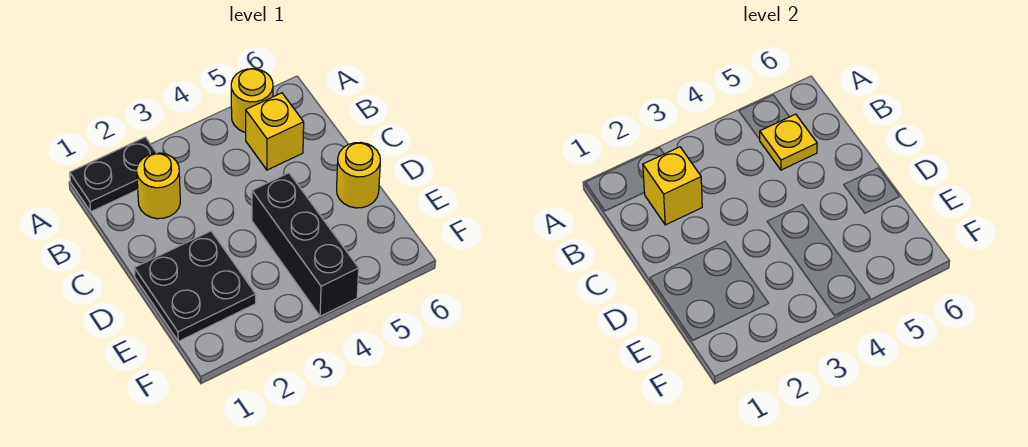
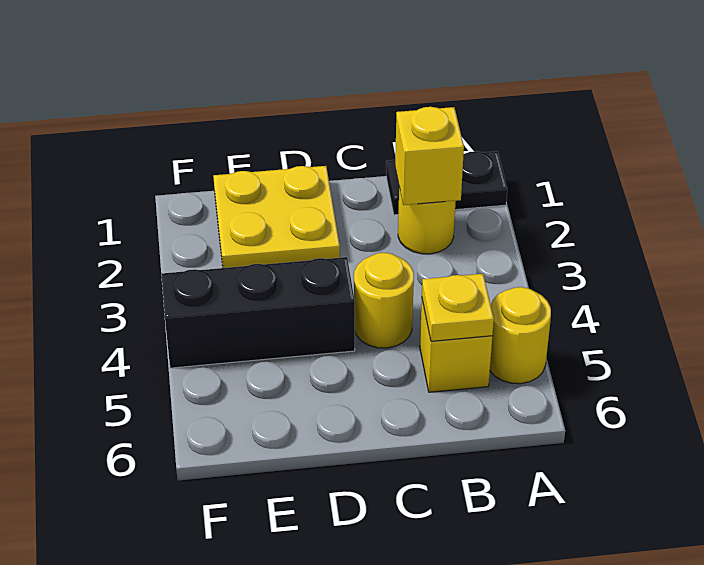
black plate A1:A2 level 1 -> black plate A1:B1 level 1
black plate D1:E2 level 1 -> yellow plate D1:E2 level 1
yellow round brick D6 level 1 -> yellow round brick C4 level 1

